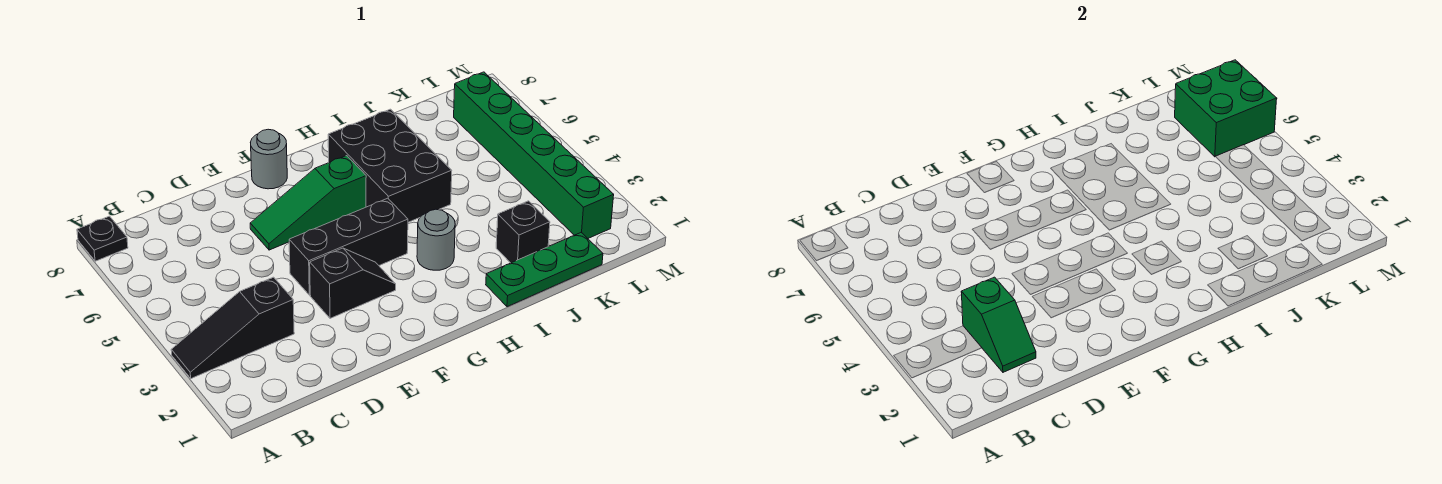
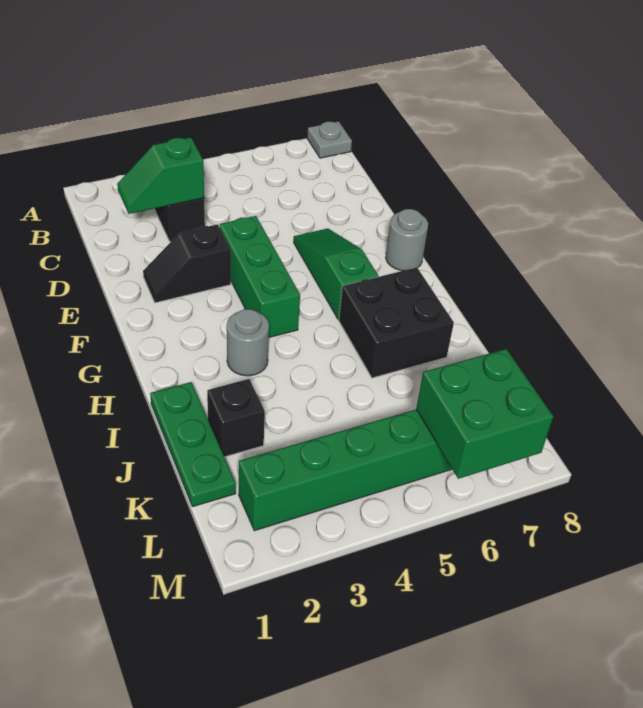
black plate A8 level 1 -> grey plate A8 level 1
black slope E3:F3 level 1 top E -> black slope E2:E3 level 1 top 3
black brick E4:G4 level 1 -> green brick E4:G4 level 1
black brick H5:I7 level 1 -> black brick H6:I7 level 1

